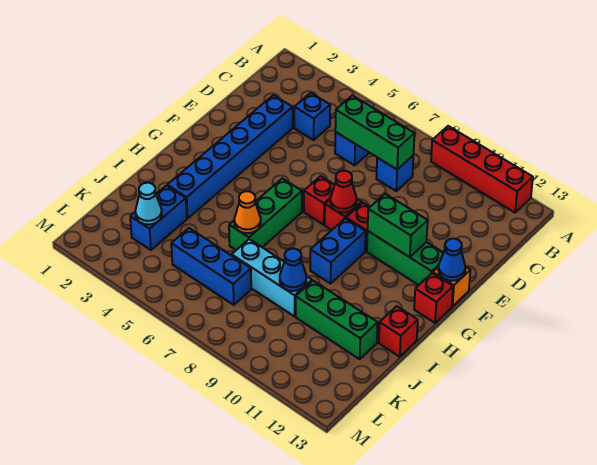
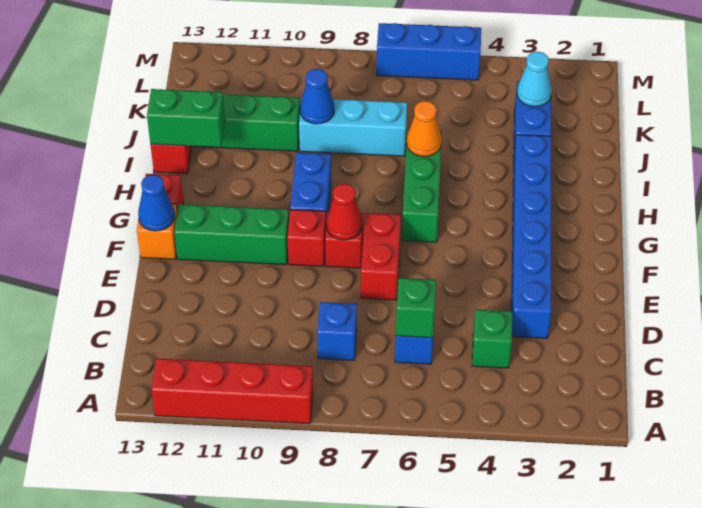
blue brick C4 level 1 -> green brick C4 level 1
green brick C6:C8 level 2 -> green brick C6 level 2
red brick F7 level 1 -> red brick E7:F7 level 1
green brick F10:F11 level 2 -> green brick I12:I13 level 2
blue brick K5:K7 level 1 -> blue brick M5:M7 level 1

